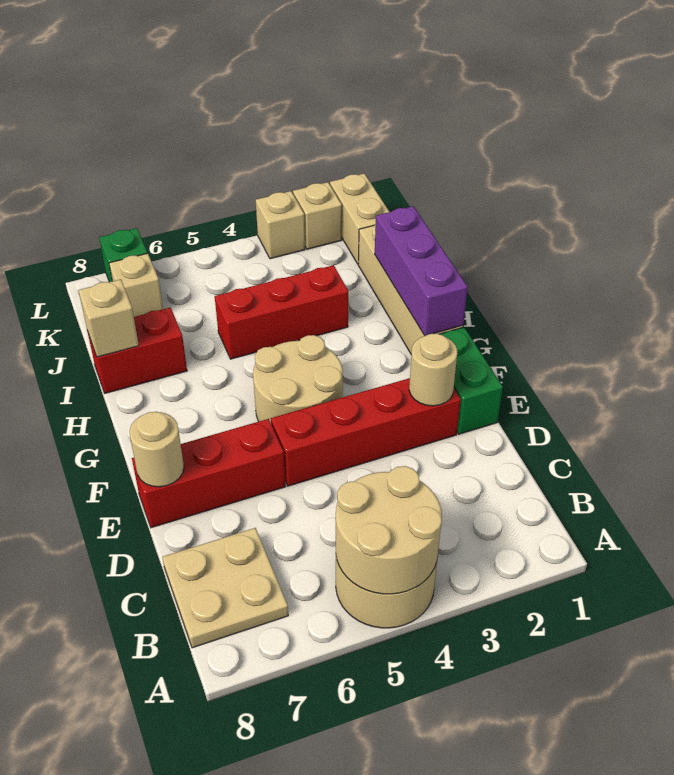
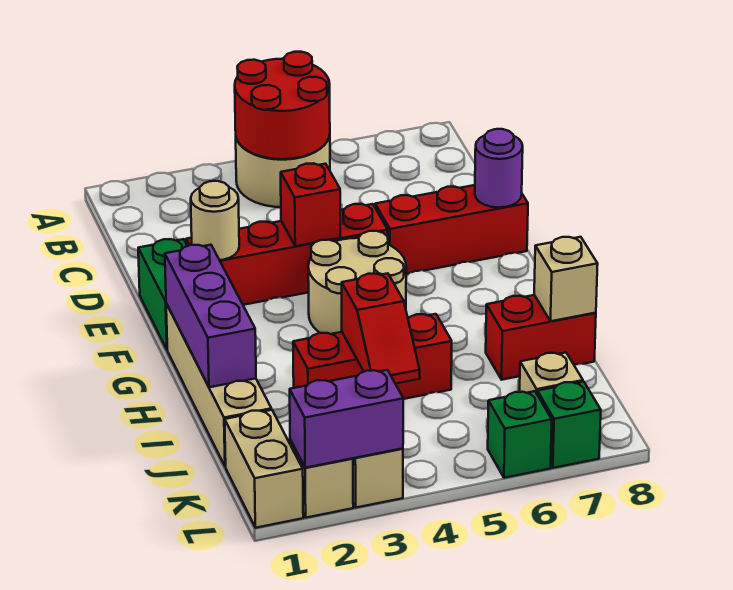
tan round brick A4:B5 level 2 -> red round brick A4:B5 level 2
tan plate B7:C8 level 1 -> none
none -> red brick E4 level 2
tan round brick E8 level 2 -> purple round brick E8 level 2
none -> red slope I4:J4 level 2 top I
none -> purple brick L2:L3 level 2
none -> green brick L6 level 1

